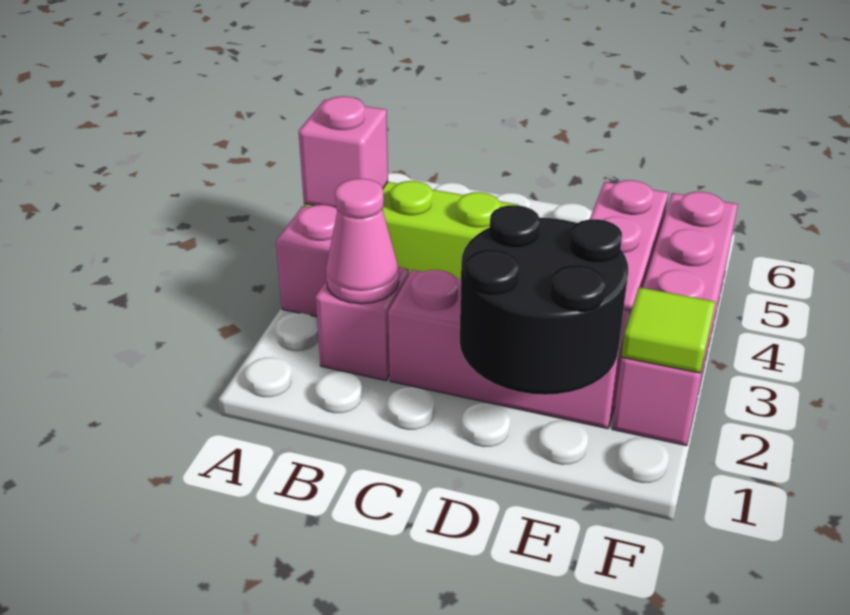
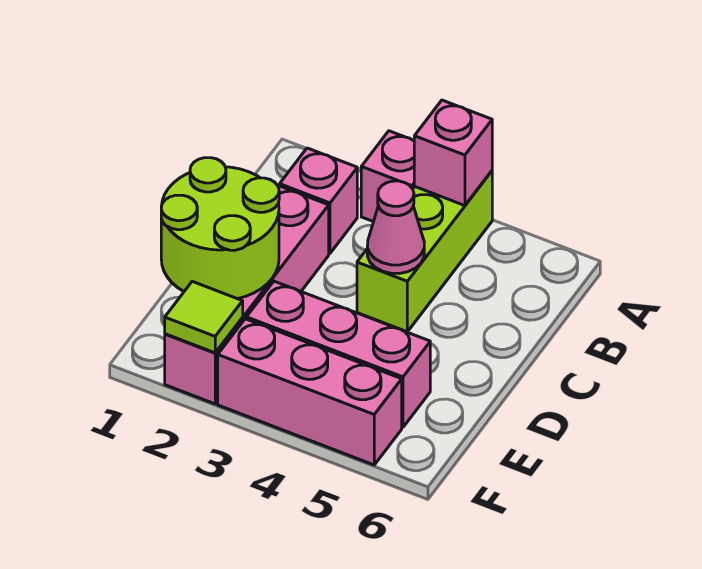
pink cone B2 level 2 -> pink cone C4 level 2
black round brick D1:E2 level 2 -> lime round brick D1:E2 level 2

